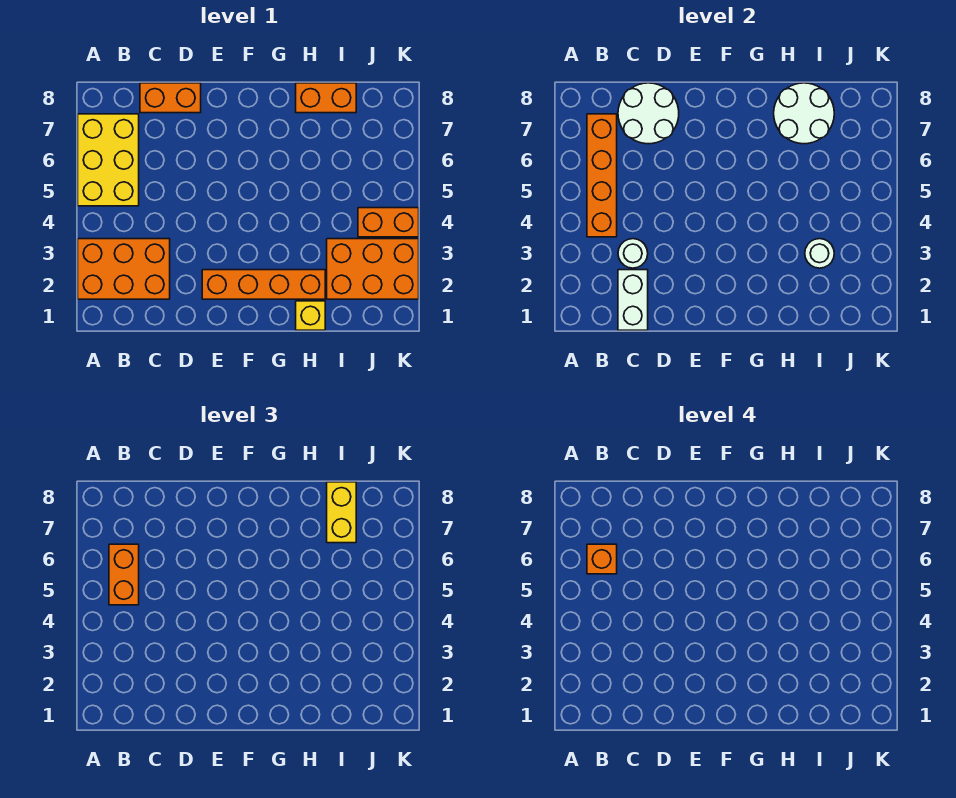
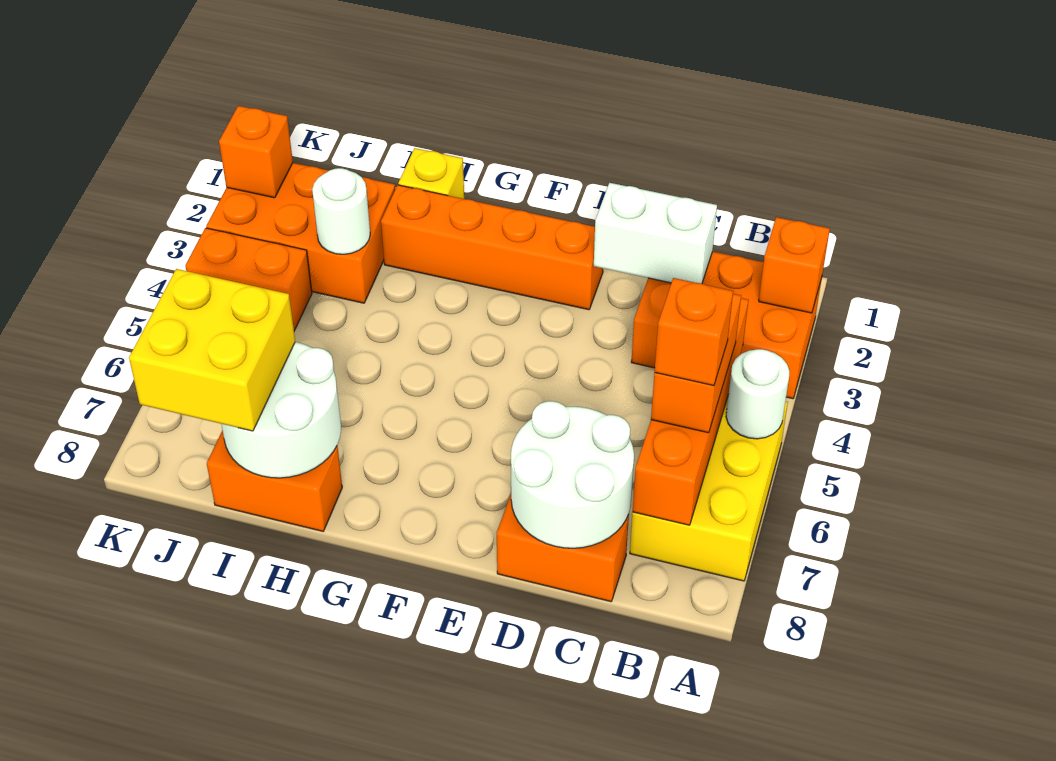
none -> orange brick A2 level 2
white brick C1:C2 level 2 -> white brick C2:D2 level 2
white round brick C3 level 2 -> white round brick A5 level 2
yellow brick I7:I8 level 3 -> yellow brick I7:J8 level 3
none -> orange brick K2 level 2

